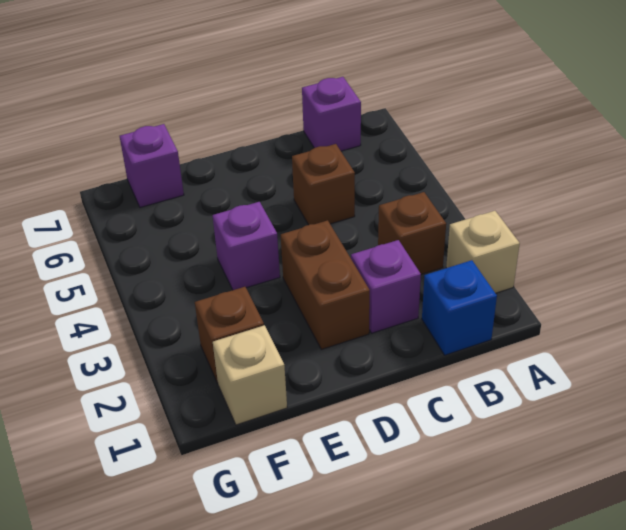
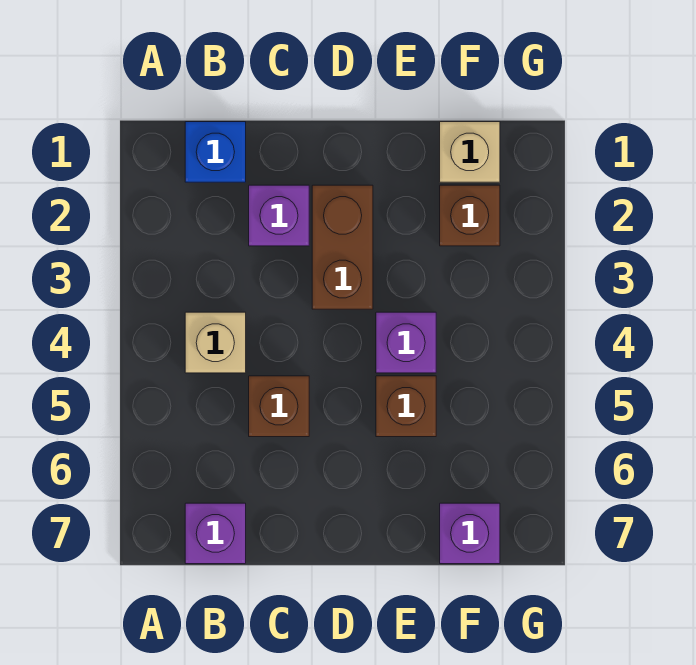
tan brick A2 level 1 -> tan brick B4 level 1
brown brick B3 level 1 -> brown brick E5 level 1

